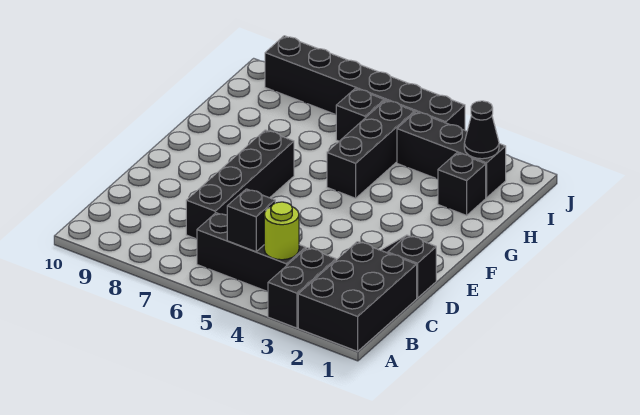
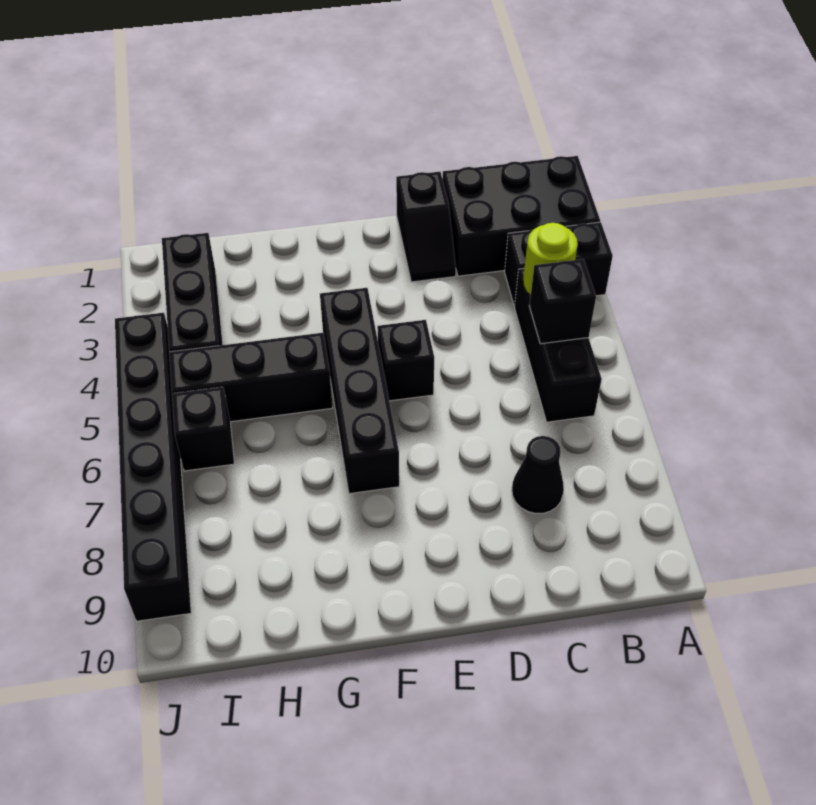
black brick C7:F7 level 1 -> black brick F4:F7 level 1
black brick H2 level 1 -> black brick E5 level 1
black cone I2 level 2 -> black cone C8 level 1

